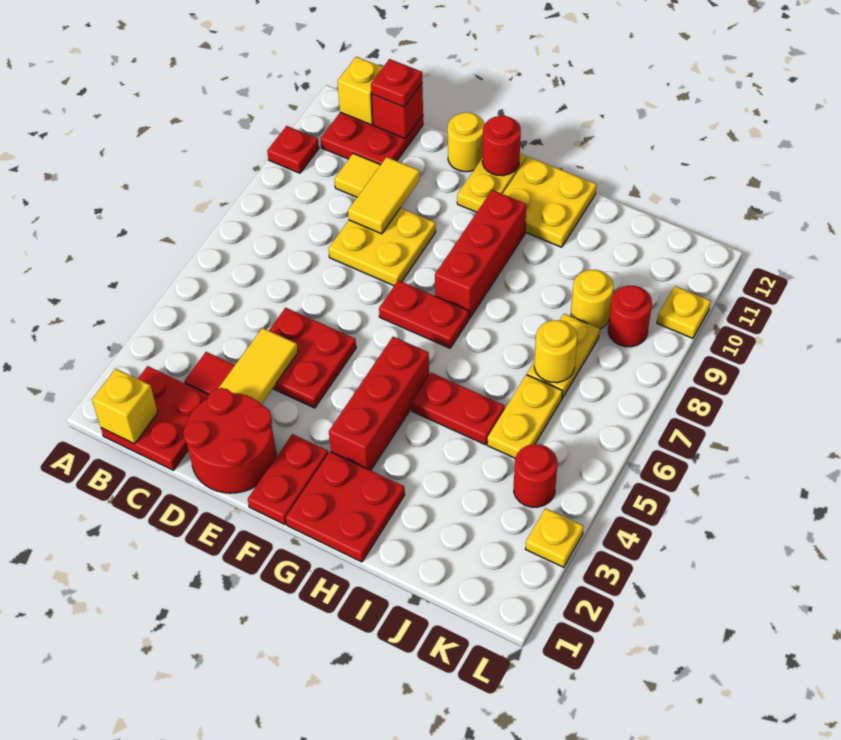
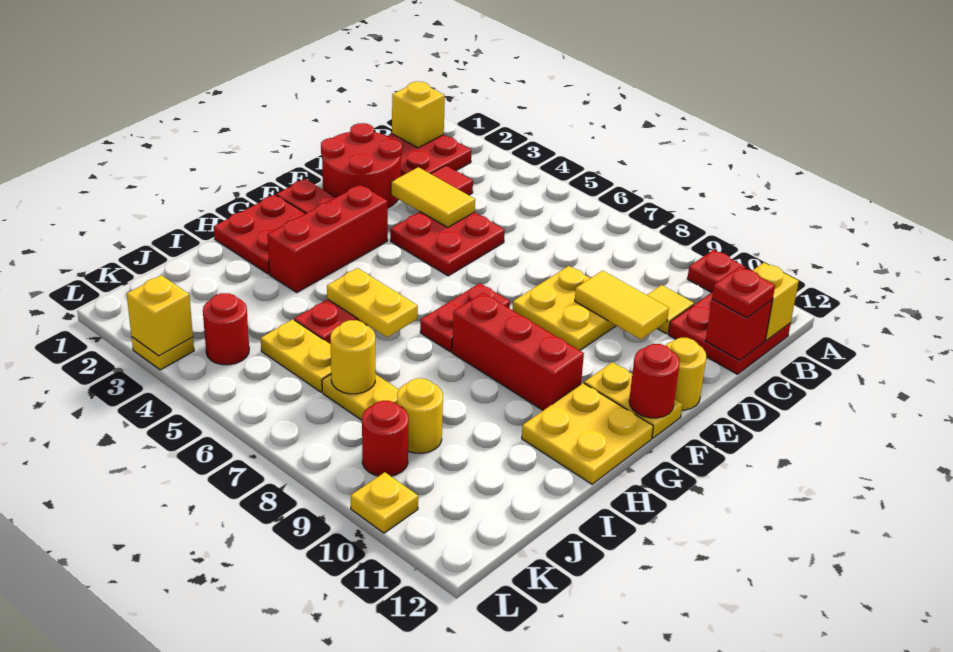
red brick G3:G5 level 1 -> red brick F3:H3 level 1
none -> yellow plate H5:H6 level 2
none -> yellow brick L3 level 2

